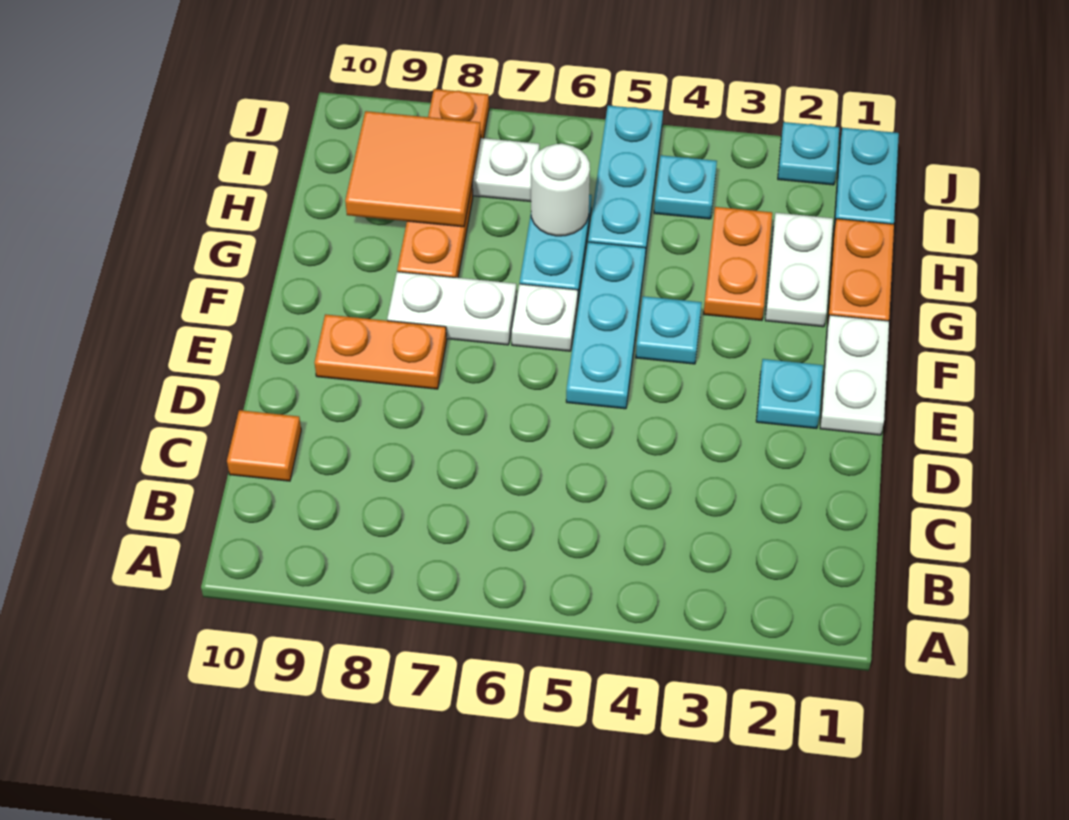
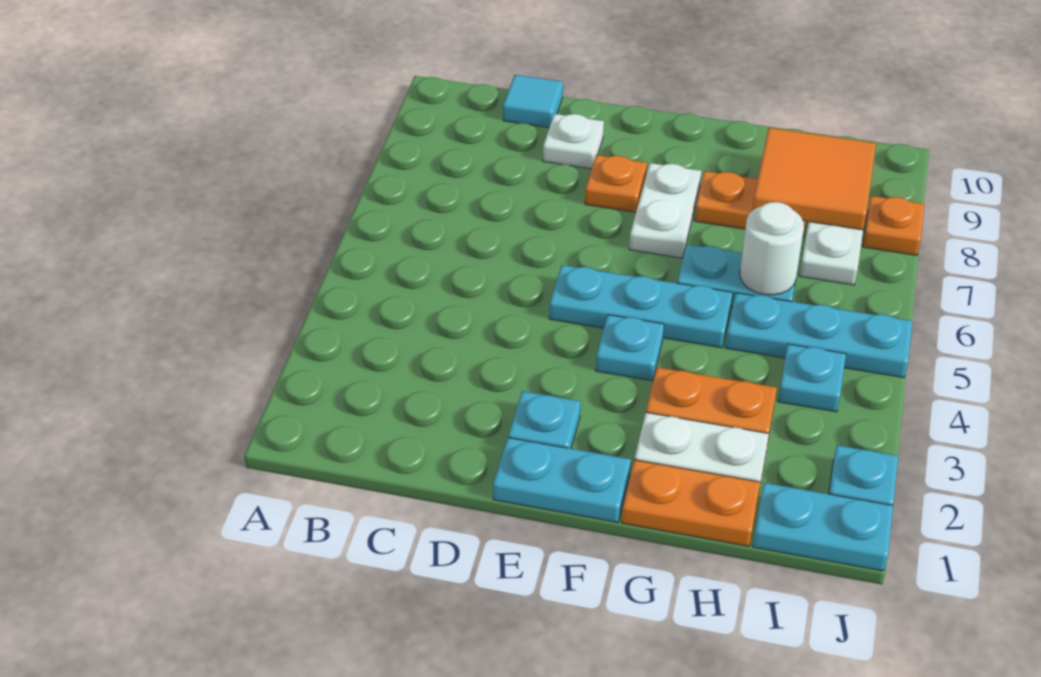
orange tile C10 level 1 -> cyan tile C10 level 1
white plate E1:F1 level 1 -> cyan plate E1:F1 level 1
orange plate E8:E9 level 1 -> orange plate E8 level 1
white plate F6 level 1 -> white plate D9 level 1

